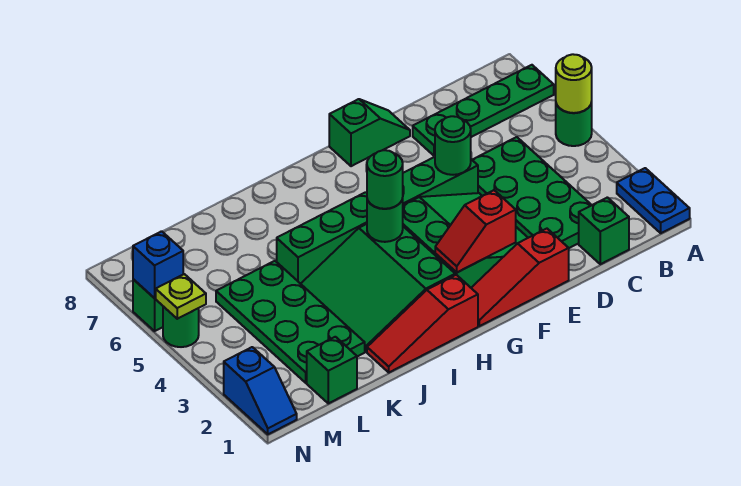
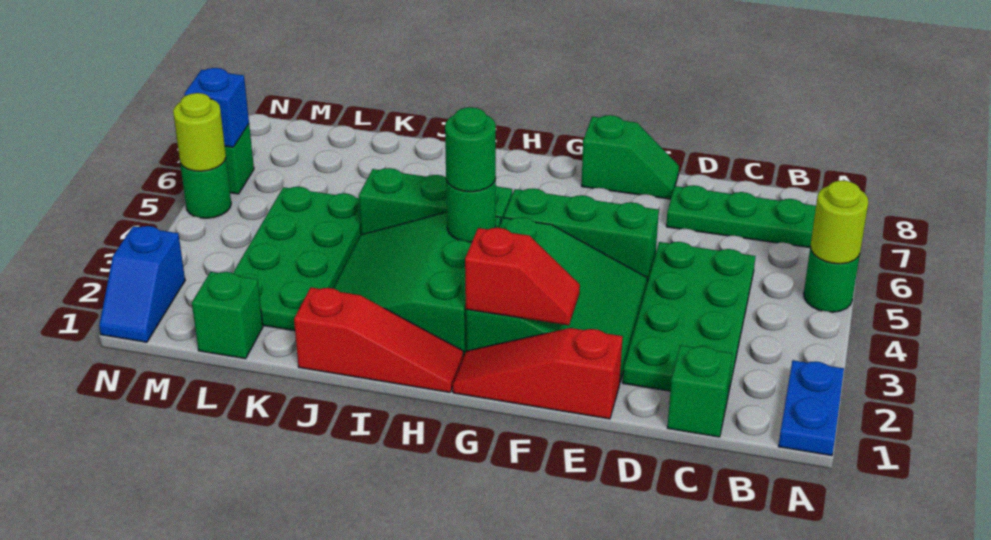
green round brick E5 level 2 -> none
red slope F2:G2 level 2 top F -> red slope F2:G2 level 2 top G
red slope H1:J1 level 1 top H -> red slope H1:J1 level 1 top J
lime plate N5 level 2 -> lime round brick N5 level 2

